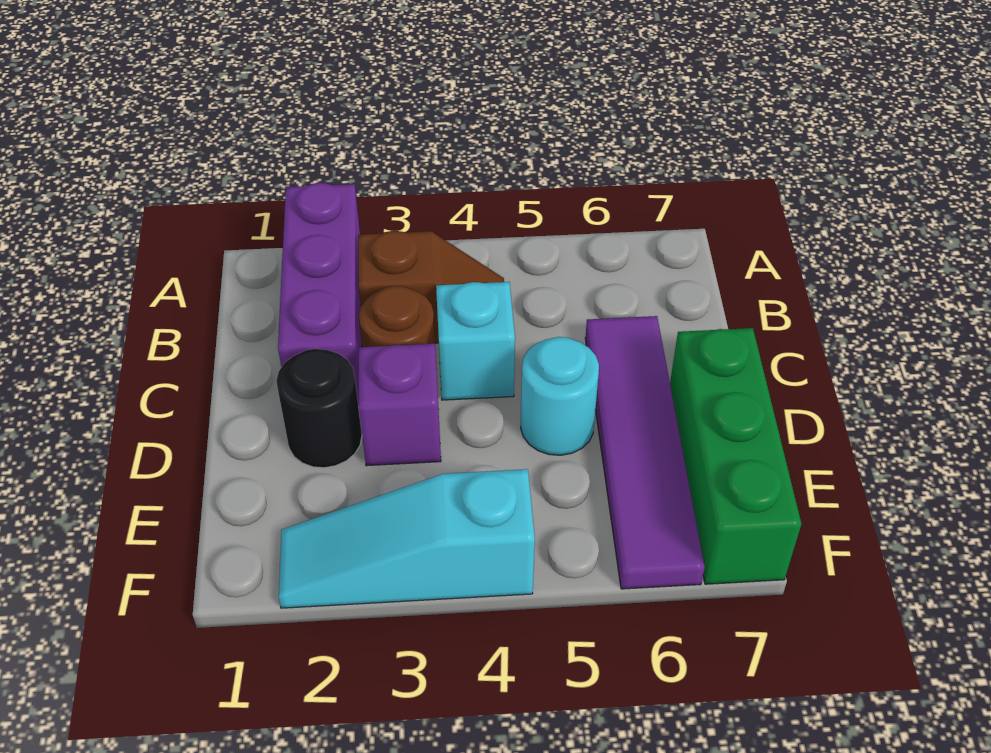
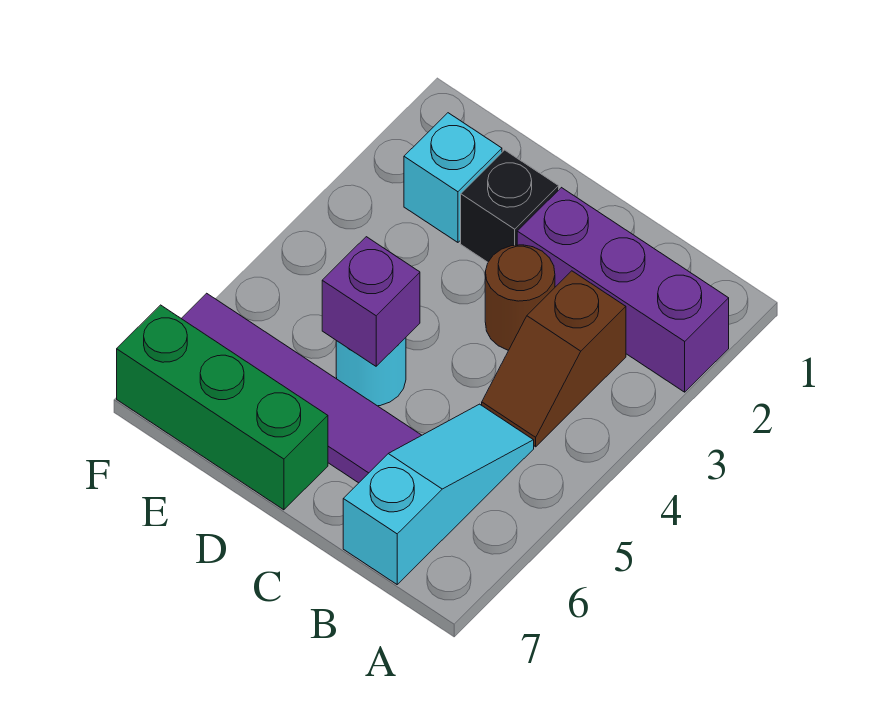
cyan brick C4 level 1 -> cyan brick E2 level 1
black round brick D2 level 1 -> black brick D2 level 1
purple brick D3 level 1 -> purple brick D5 level 2
cyan slope F2:F4 level 1 top 4 -> cyan slope B5:B7 level 1 top 7

